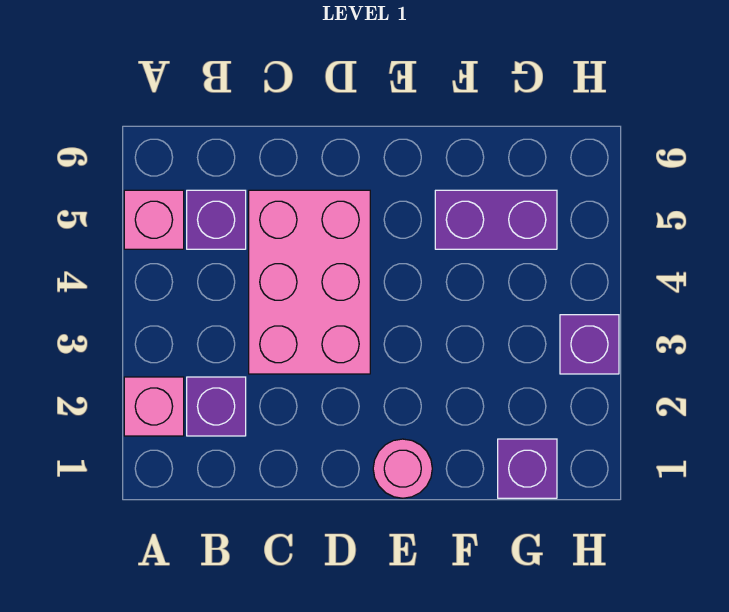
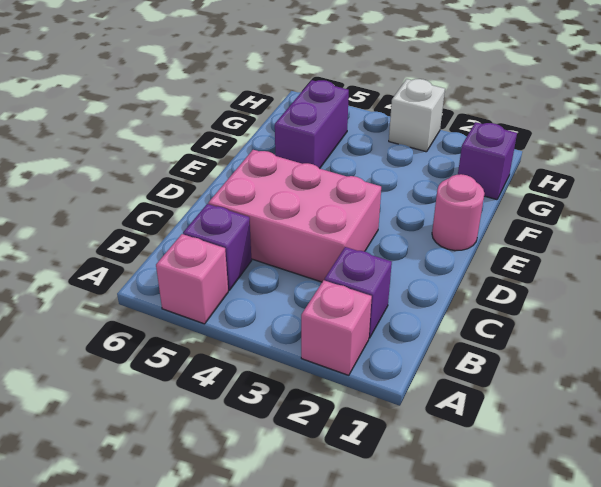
purple brick H3 level 1 -> white brick H3 level 1

